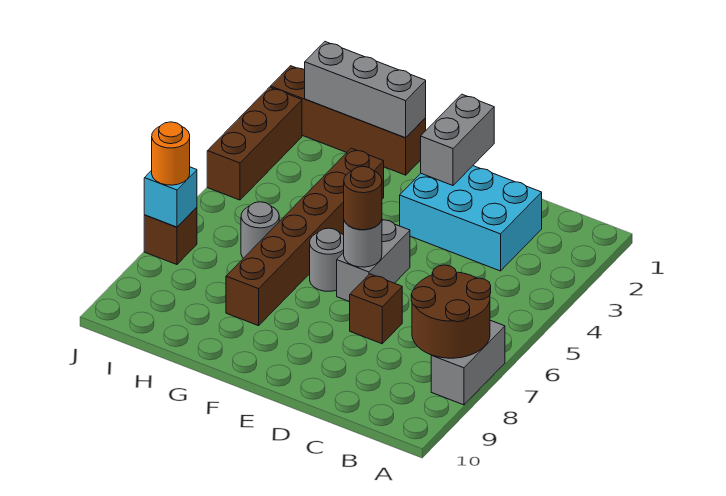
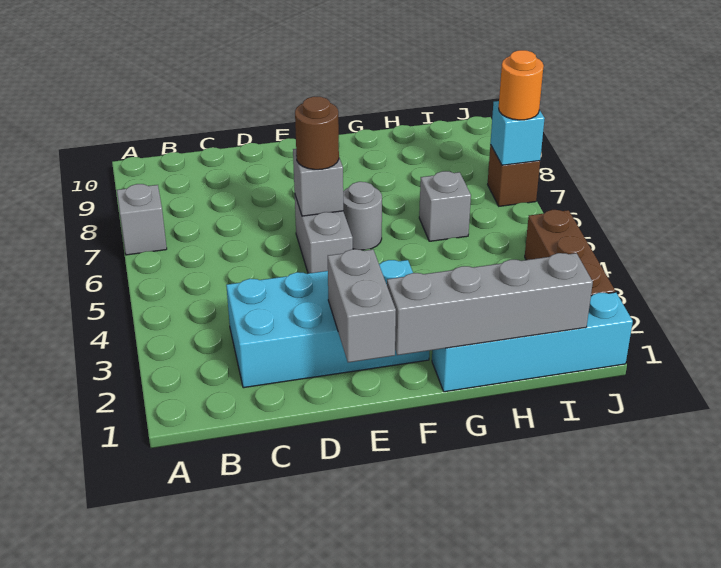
grey brick A7:A8 level 1 -> grey brick A7 level 1
brown round brick A7:B8 level 2 -> none
cyan brick C2:E3 level 1 -> cyan brick C2:F3 level 1
brown brick D7 level 1 -> none
grey round brick E6 level 2 -> grey brick E6 level 2
brown brick G1:J1 level 1 -> cyan brick G1:J1 level 1
grey brick G1:I1 level 2 -> grey brick F1:I1 level 2
brown brick G3:G8 level 1 -> none
grey round brick H6 level 1 -> grey brick H6 level 1

